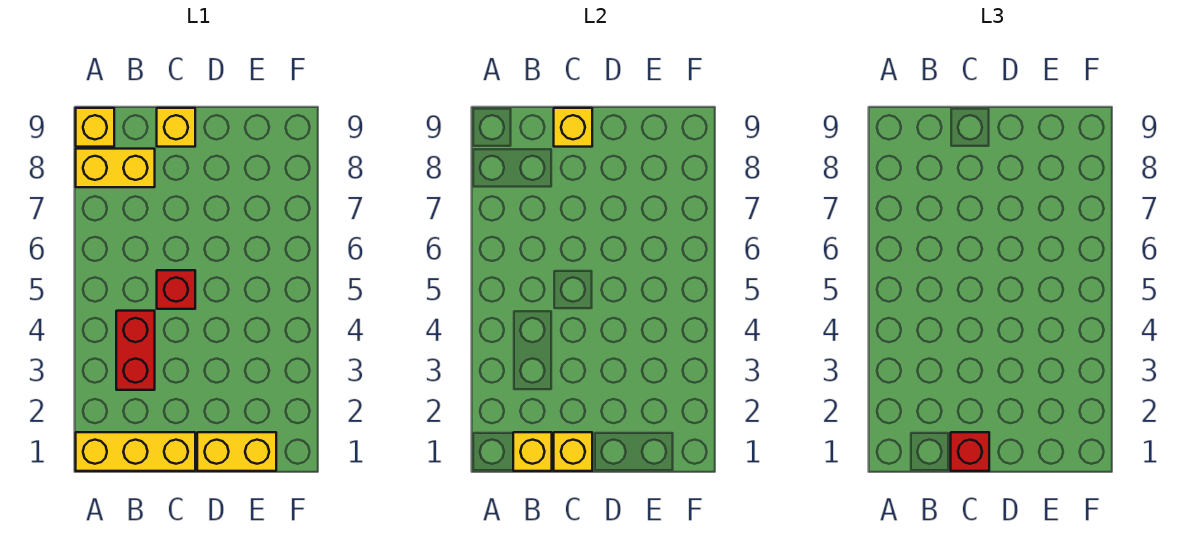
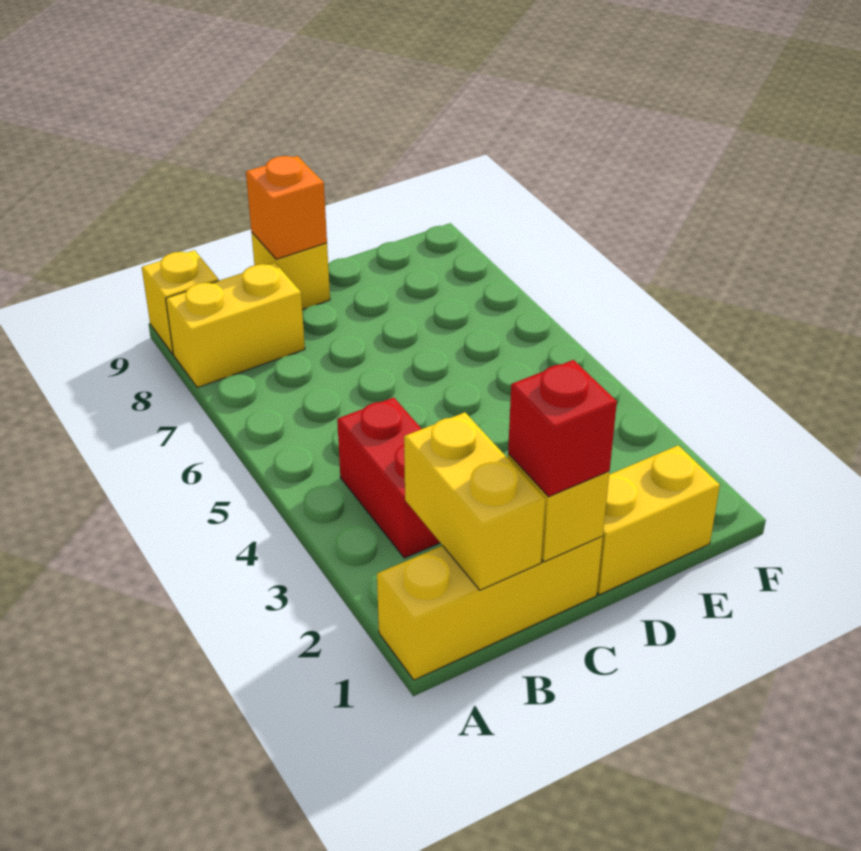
yellow brick B1 level 2 -> yellow brick B1:B2 level 2
red brick C5 level 1 -> none
yellow brick C9 level 2 -> orange brick C9 level 2

